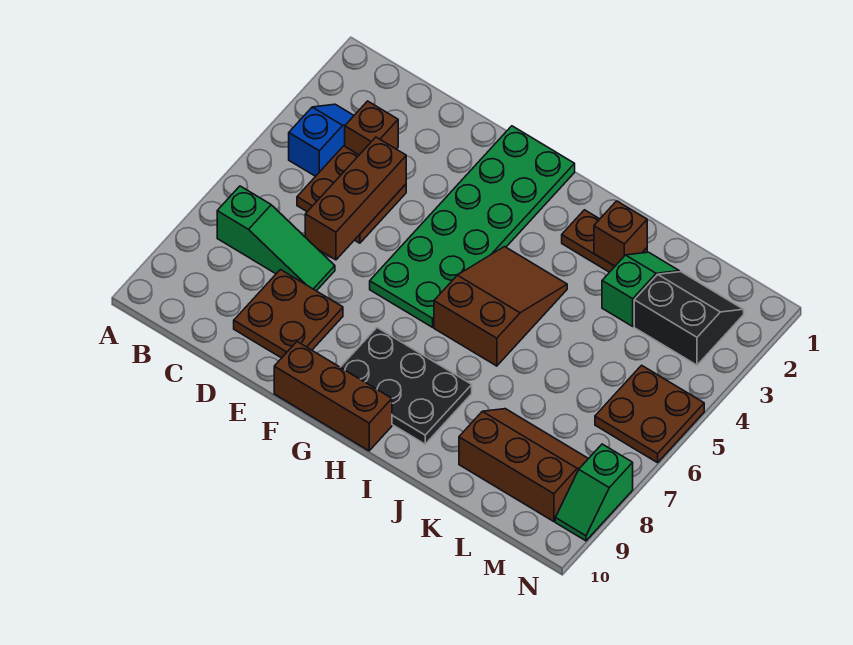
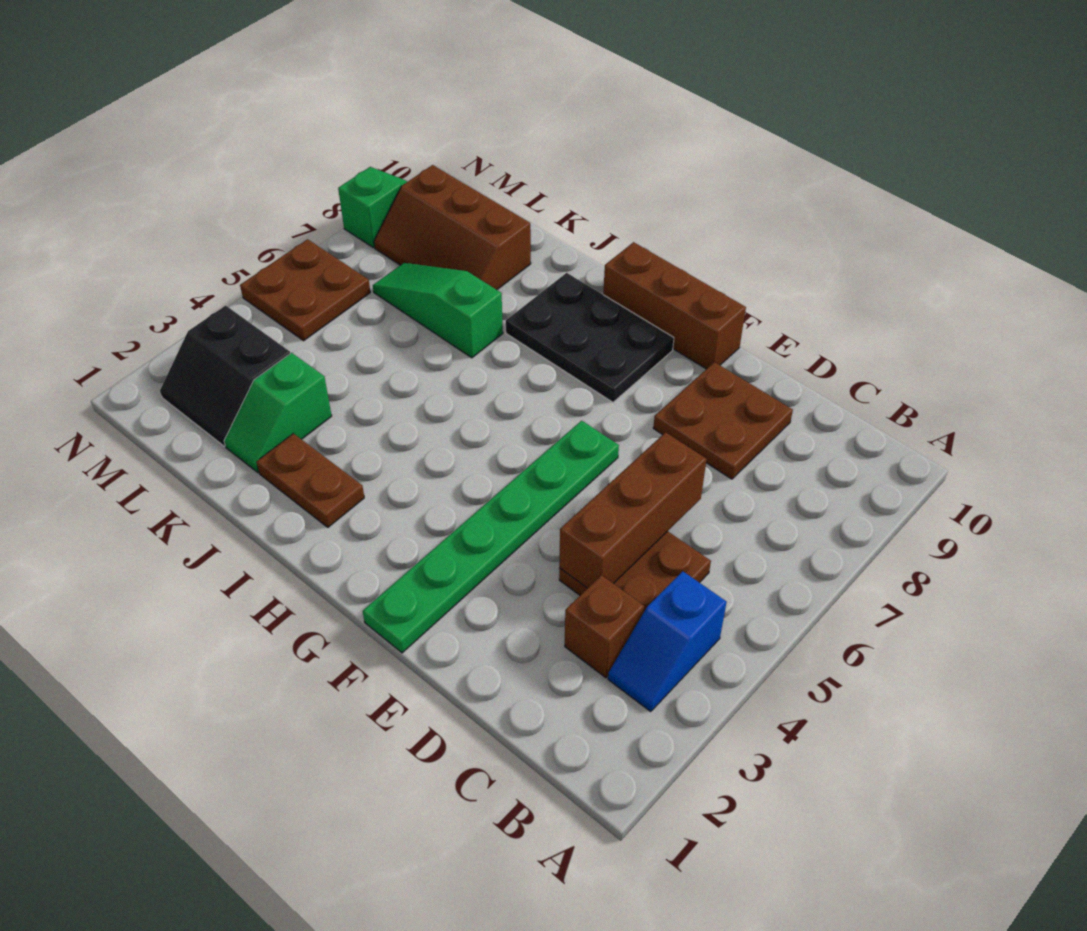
green slope B7:D7 level 1 top B -> green slope J7:L7 level 1 top J
green plate F1:G6 level 1 -> green plate F1:F6 level 1
brown slope H4:I6 level 1 top 6 -> none
brown brick J2 level 2 -> none

